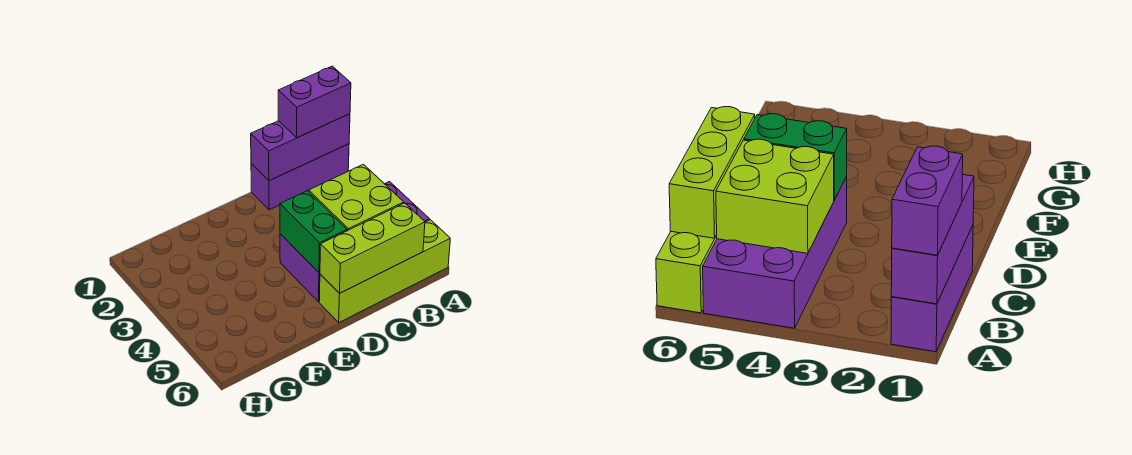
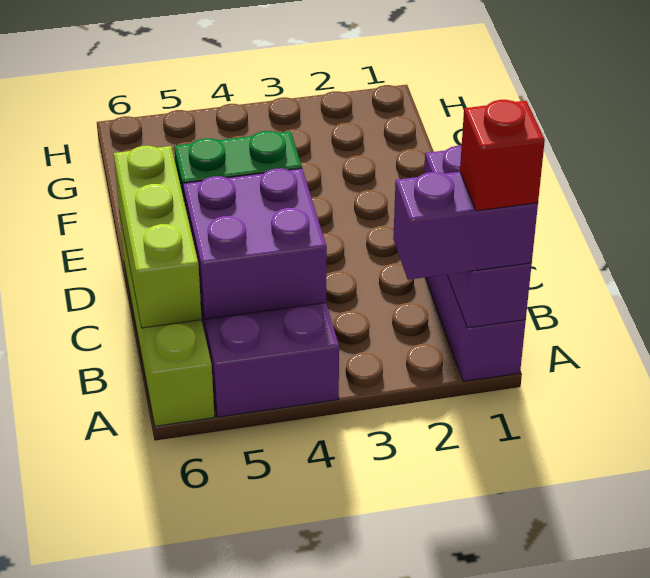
purple brick A1:B1 level 3 -> purple brick A1:A2 level 3
none -> red brick A1 level 4
lime brick B4:C5 level 2 -> purple brick B4:C5 level 2

